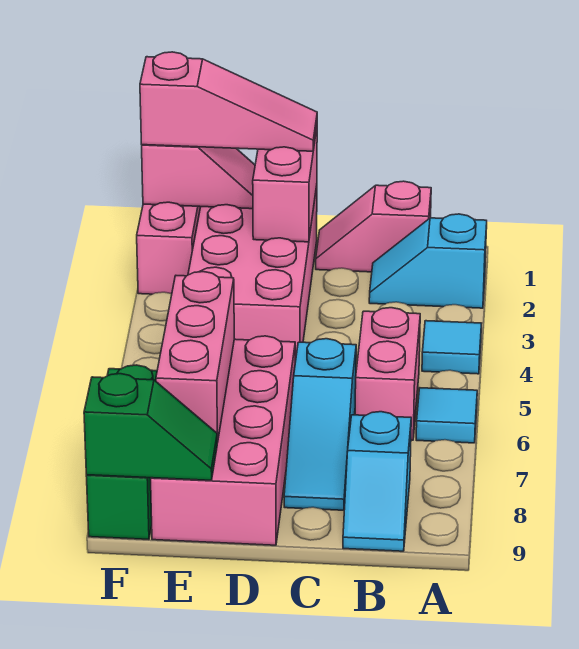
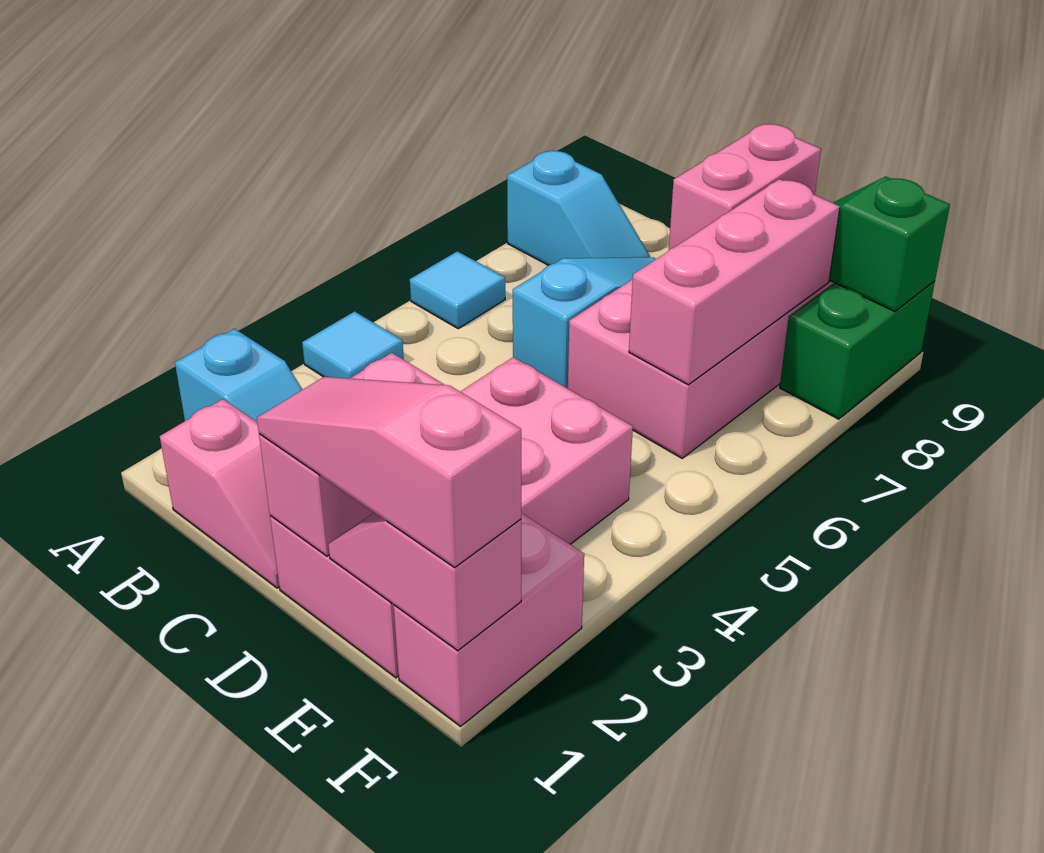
pink brick B5:B6 level 1 -> pink brick D8:D9 level 2
cyan slope B8:B9 level 1 top 8 -> cyan slope A8:B8 level 1 top A
green brick F7:F9 level 1 -> green brick F8:F9 level 1

